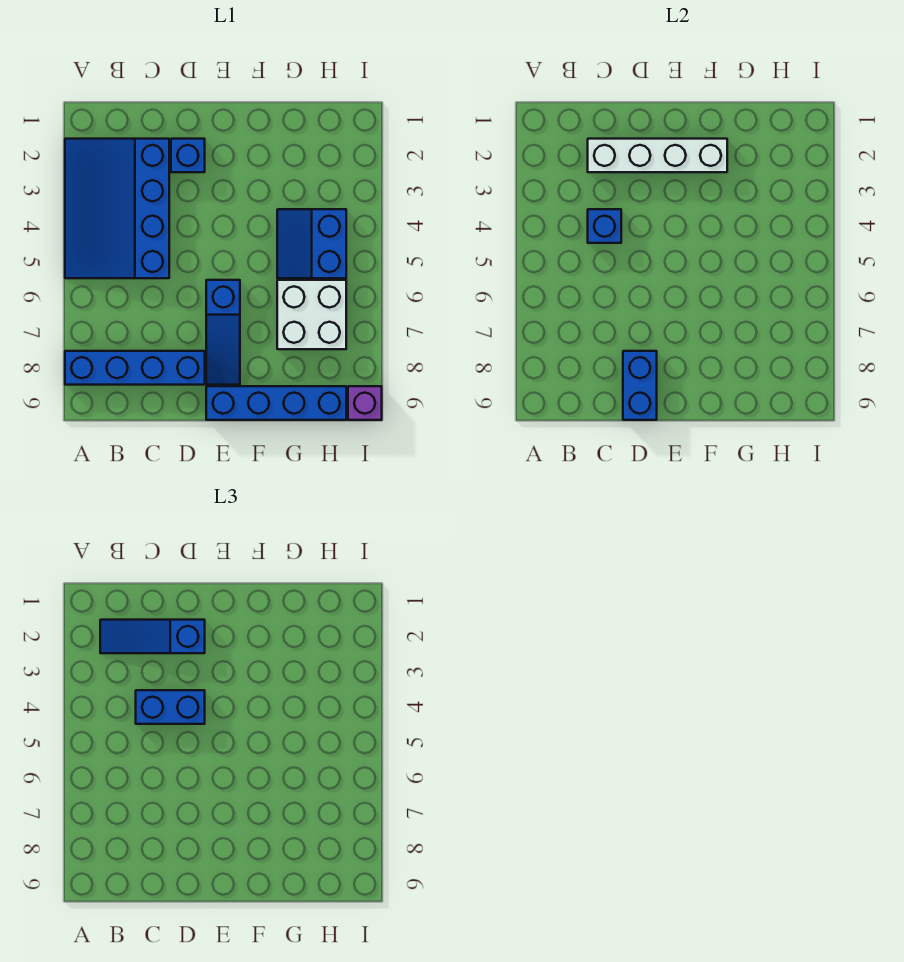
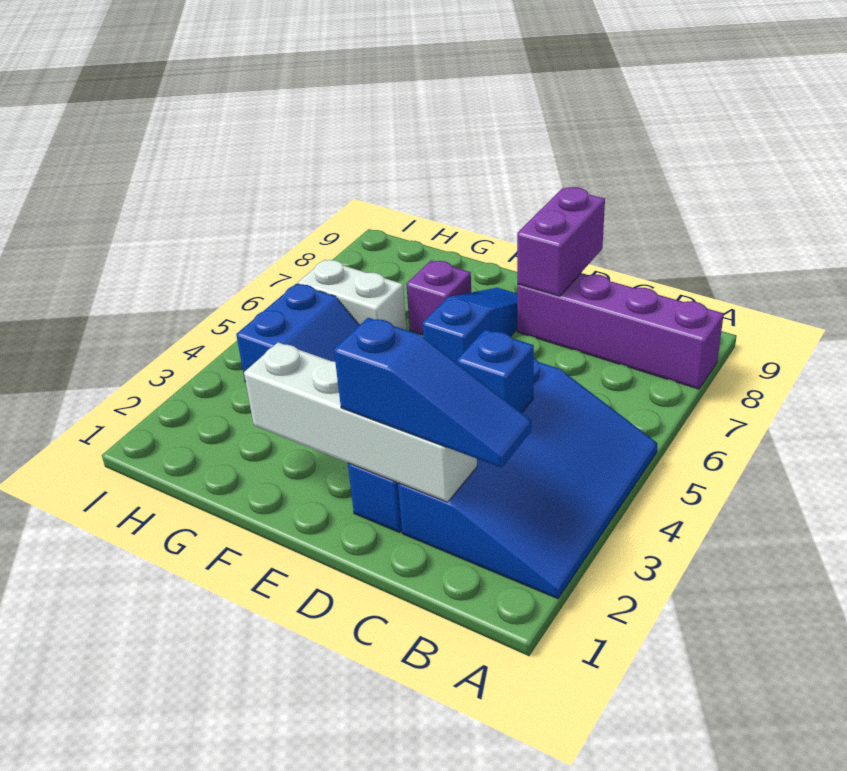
blue brick A8:D8 level 1 -> purple brick A8:D8 level 1
blue brick C4:D4 level 3 -> none
blue brick D8:D9 level 2 -> purple brick D8:D9 level 2
blue brick E9:H9 level 1 -> none
white brick G6:H7 level 1 -> white brick G6:H6 level 1
purple brick I9 level 1 -> purple brick F7 level 1

